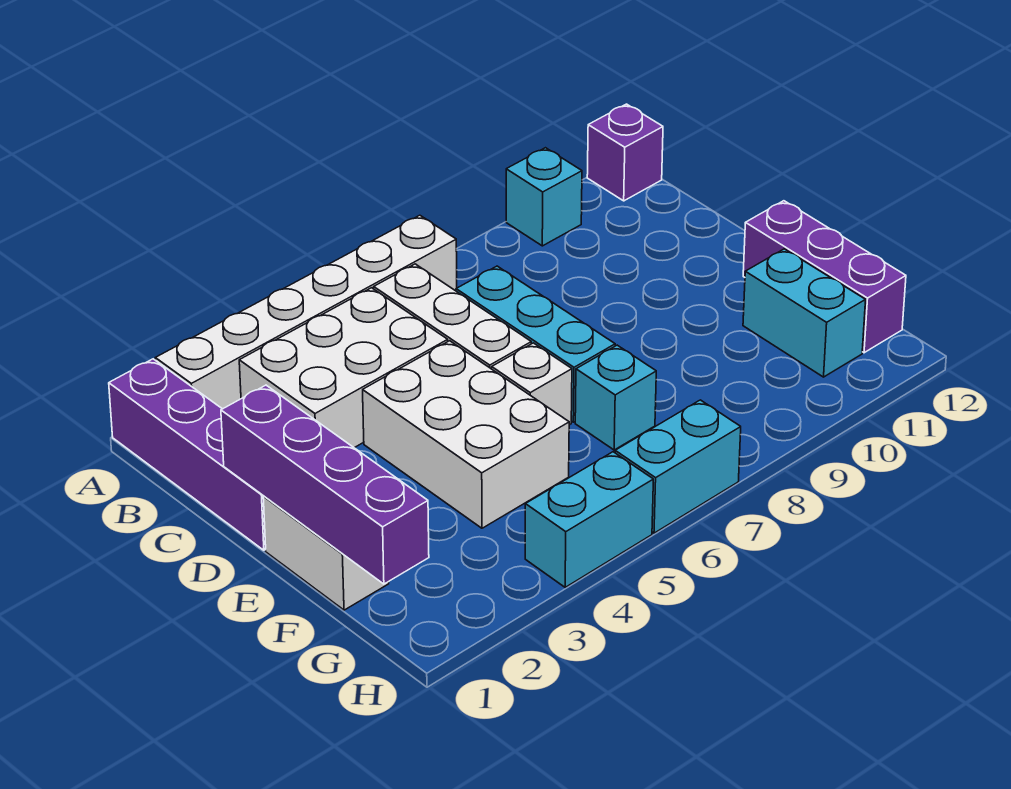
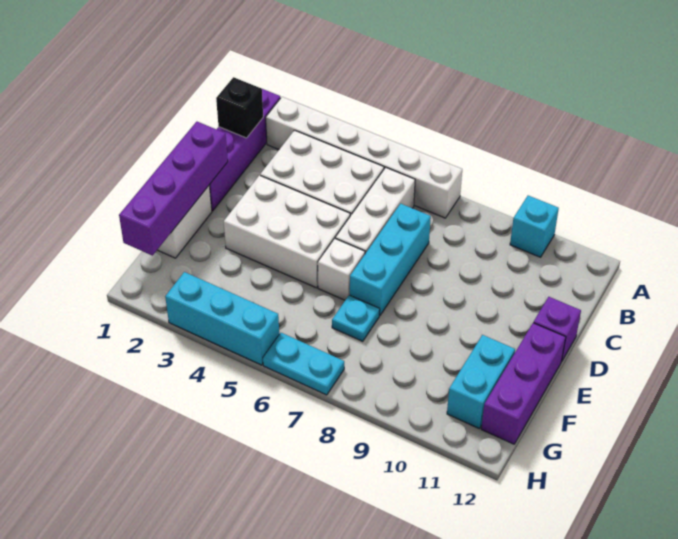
purple brick A12 level 1 -> purple brick D12 level 1
none -> black brick B1 level 2
white brick D4:F5 level 1 -> white brick D3:E5 level 1
cyan brick F7 level 1 -> cyan plate F7 level 1
cyan brick H4:H5 level 1 -> cyan brick H3:H5 level 1
cyan brick H6:H7 level 1 -> cyan plate H6:H7 level 1

